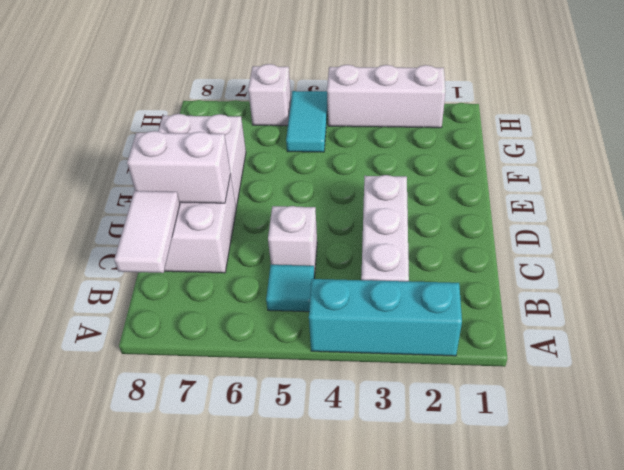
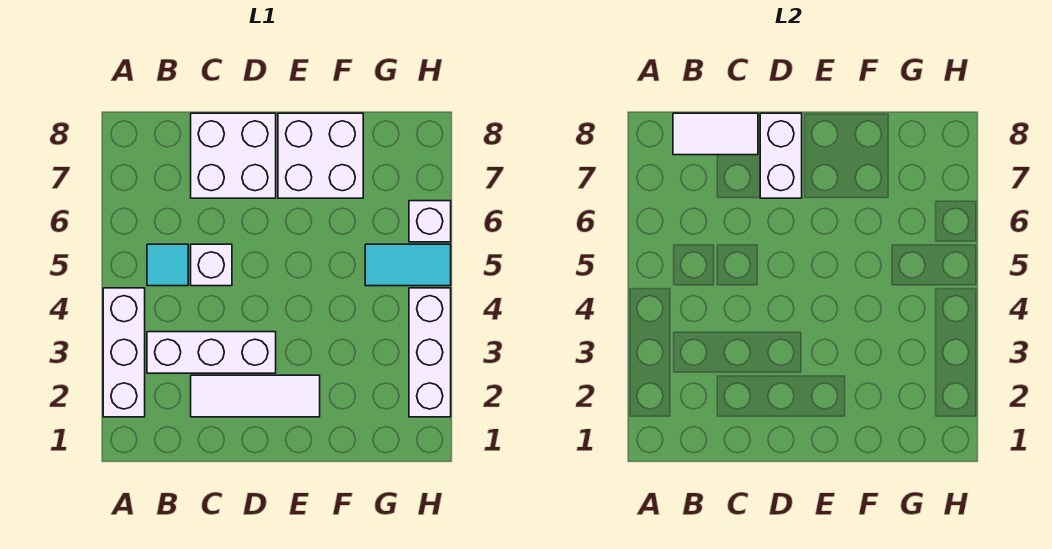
cyan brick A2:A4 level 1 -> white brick A2:A4 level 1
none -> white tile C2:E2 level 1

